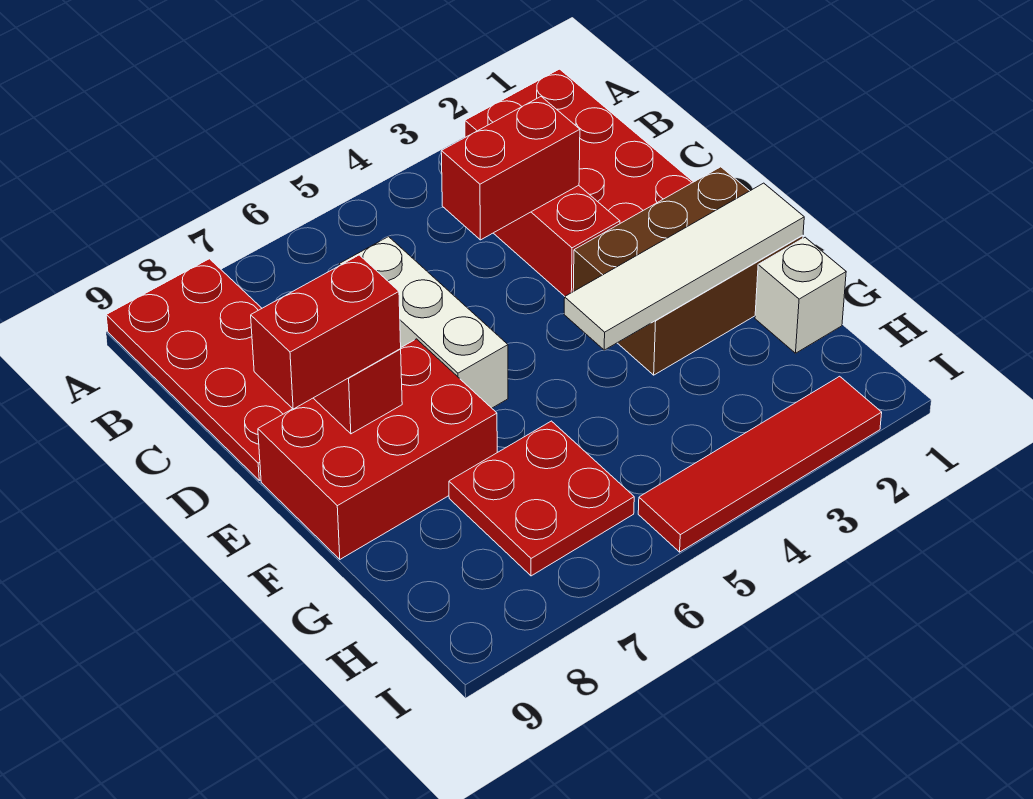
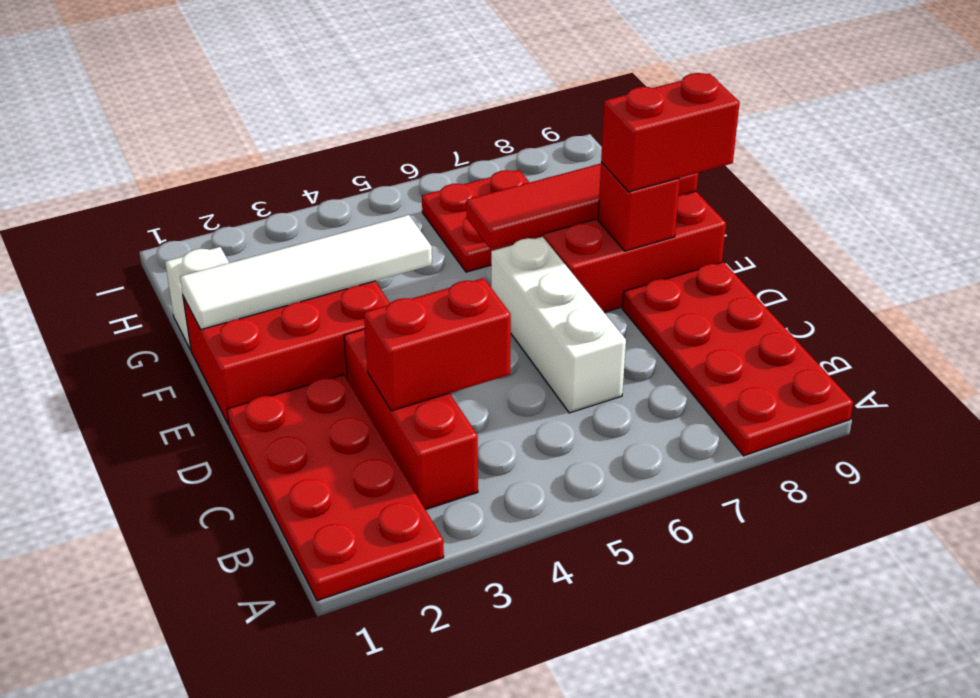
brown brick E1:F3 level 1 -> red brick E1:F3 level 1
red tile I2:I5 level 1 -> red tile F6:F9 level 2

